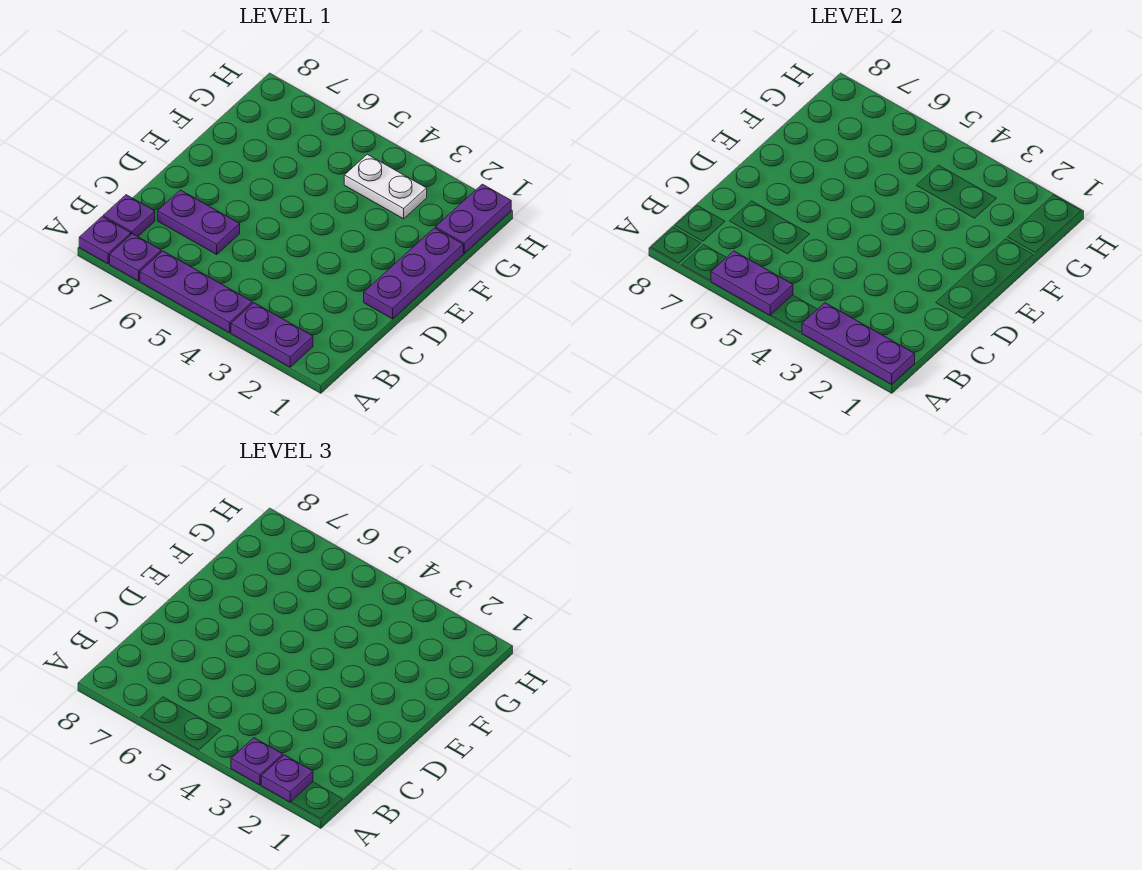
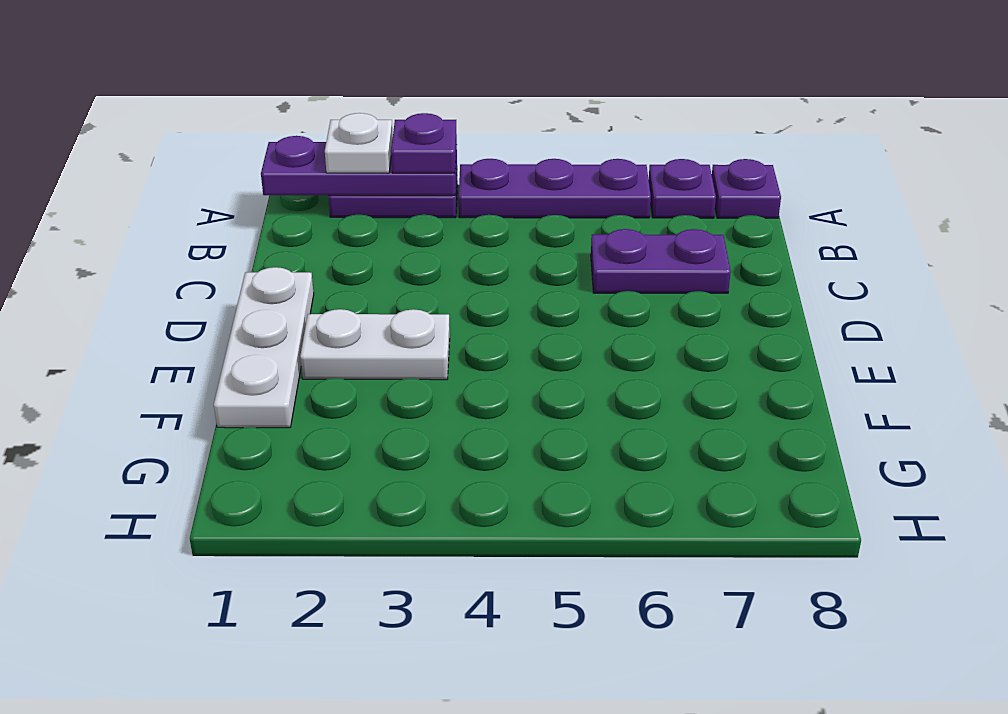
purple plate A2 level 3 -> white plate A2 level 3
purple plate A5:A6 level 2 -> none
purple plate B8 level 1 -> none
purple plate D1:F1 level 1 -> white plate D1:F1 level 1
purple plate G1:H1 level 1 -> none
white plate G3:G4 level 1 -> white plate E2:E3 level 1

